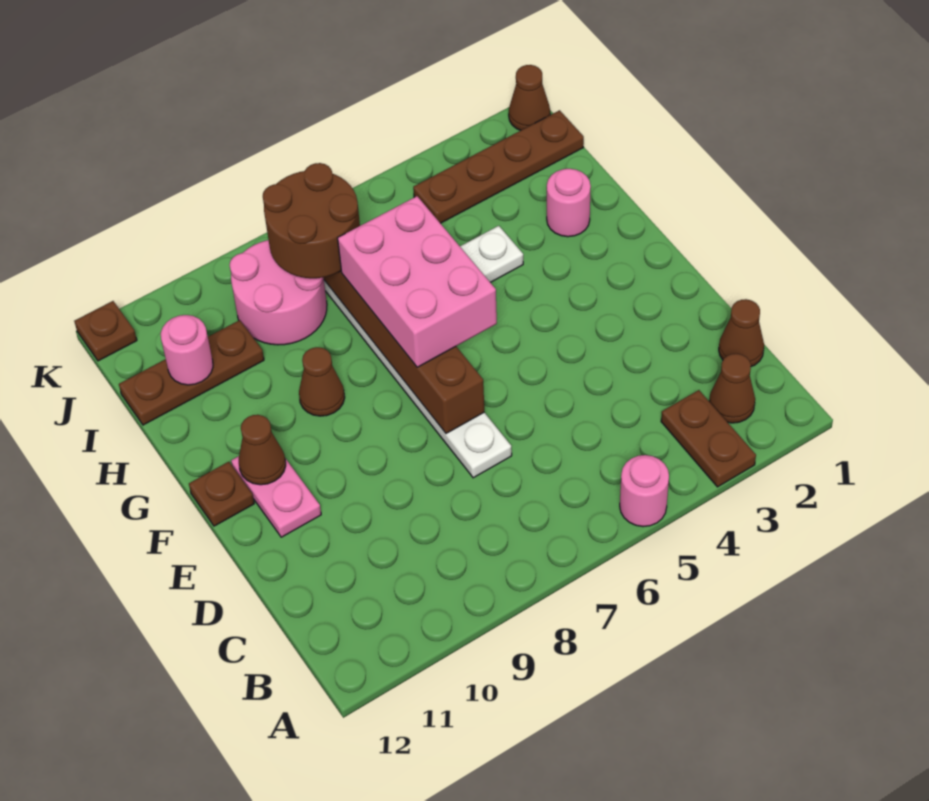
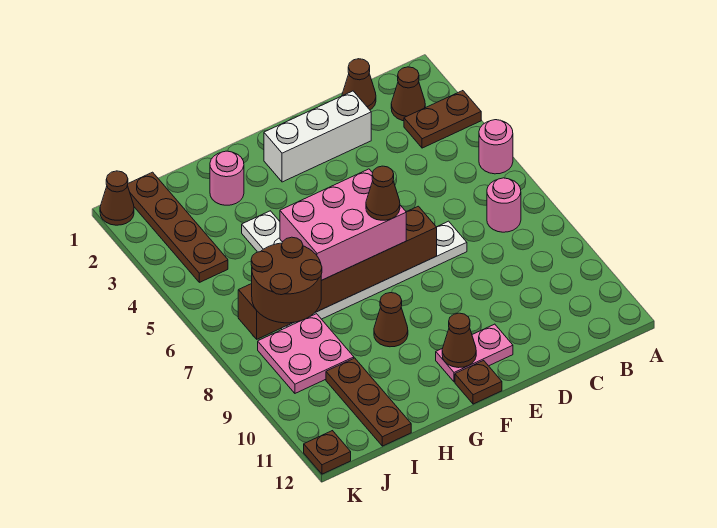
none -> white brick D2:F2 level 1
none -> brown cone F7 level 4
pink round brick I8:J9 level 1 -> pink plate I8:J9 level 1
pink round brick I11 level 2 -> pink round brick B7 level 1

